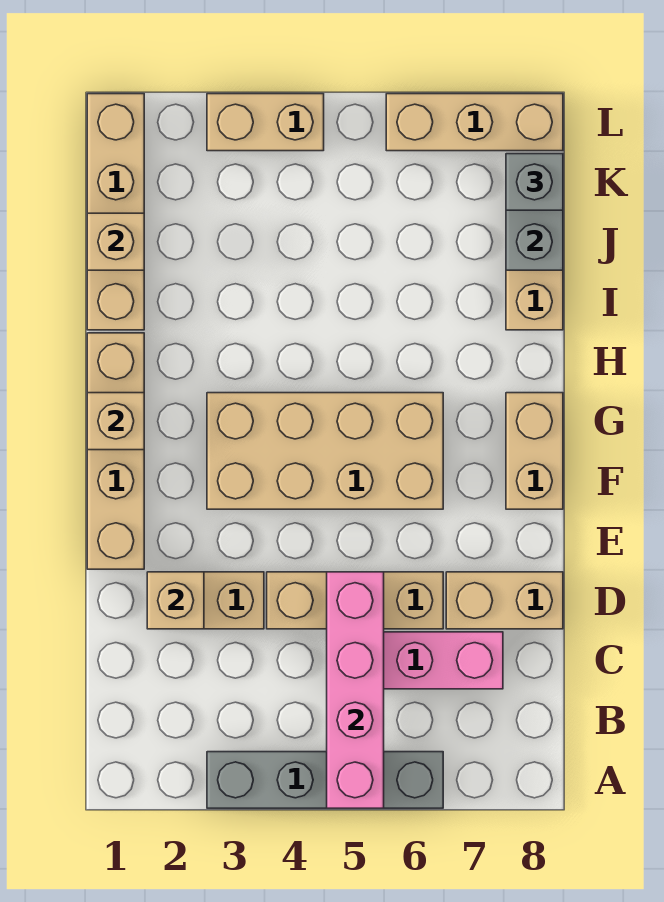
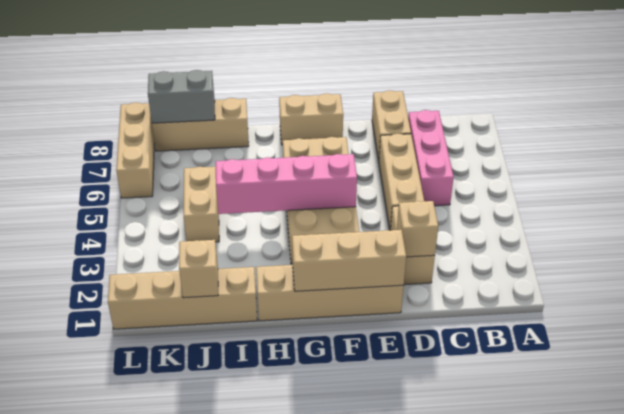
grey brick A3:A6 level 1 -> none
pink brick A5:D5 level 2 -> pink brick F4:I4 level 2
tan brick G1 level 2 -> tan brick E1:G1 level 2
grey brick K8 level 3 -> none
tan brick L3:L4 level 1 -> tan brick J4:J5 level 1

